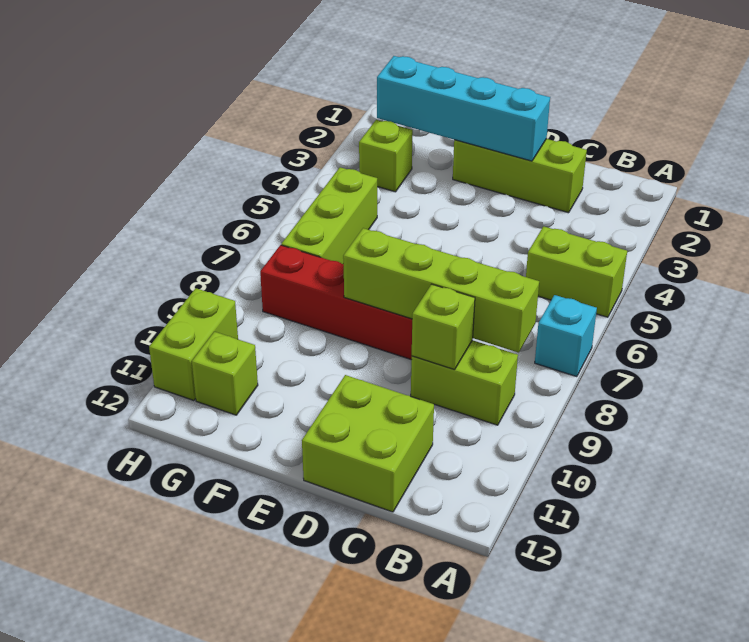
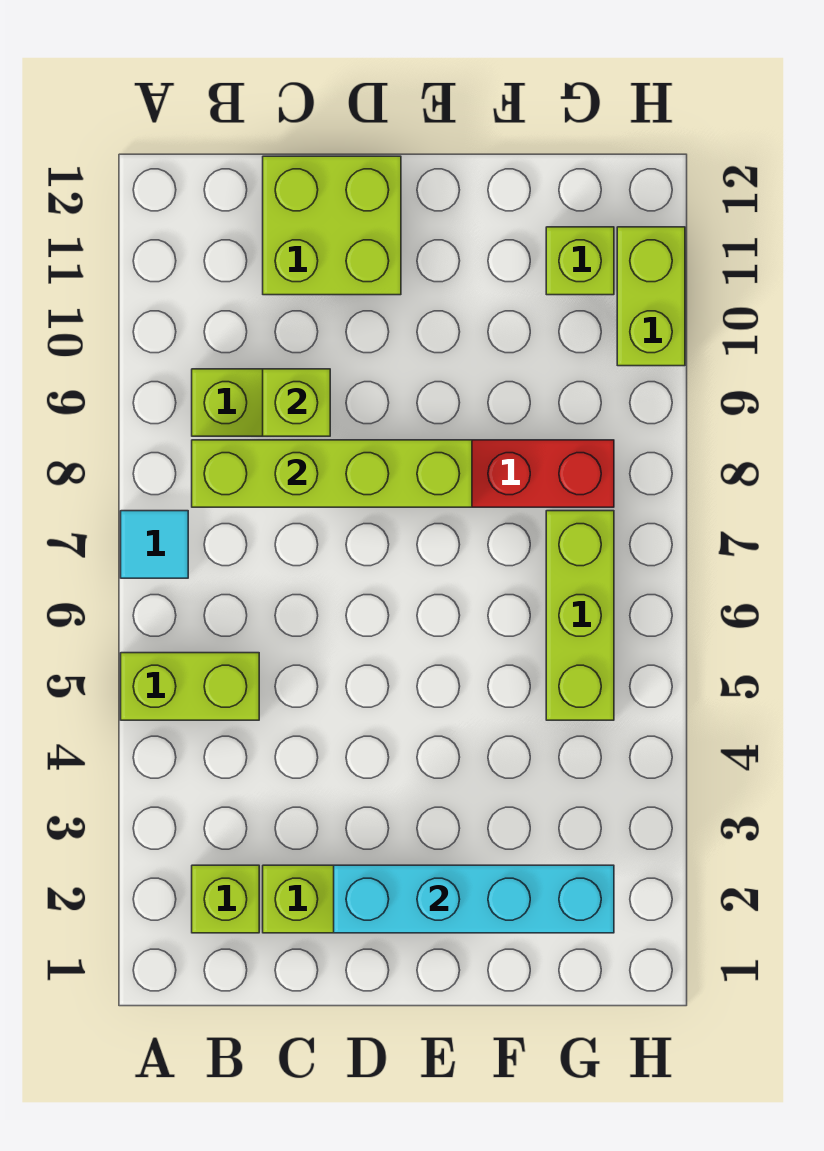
cyan brick A7 level 1 -> cyan tile A7 level 1
lime brick G3 level 1 -> lime brick B2 level 1

